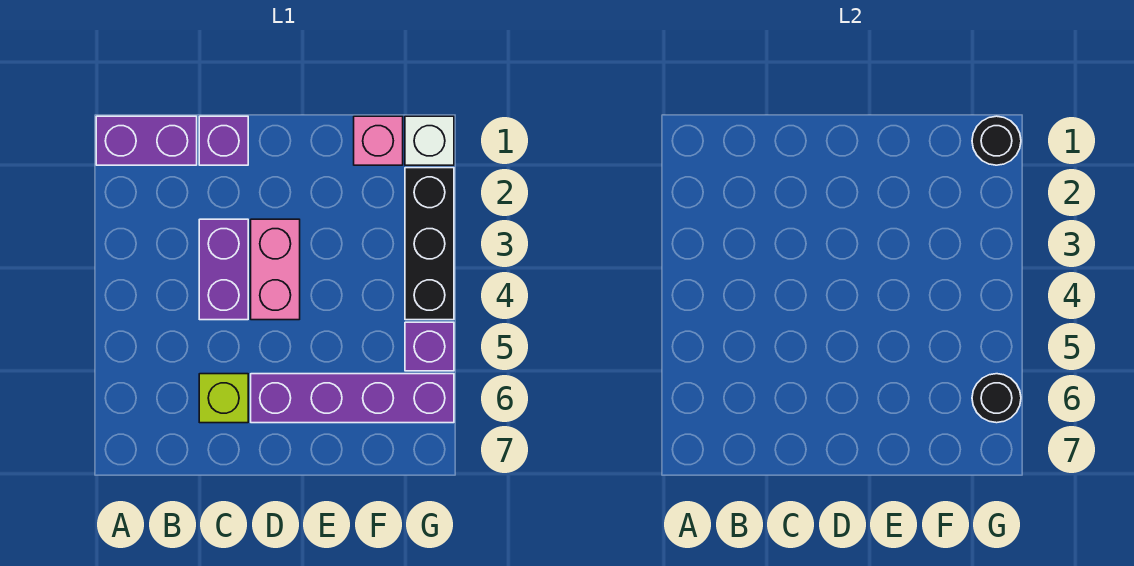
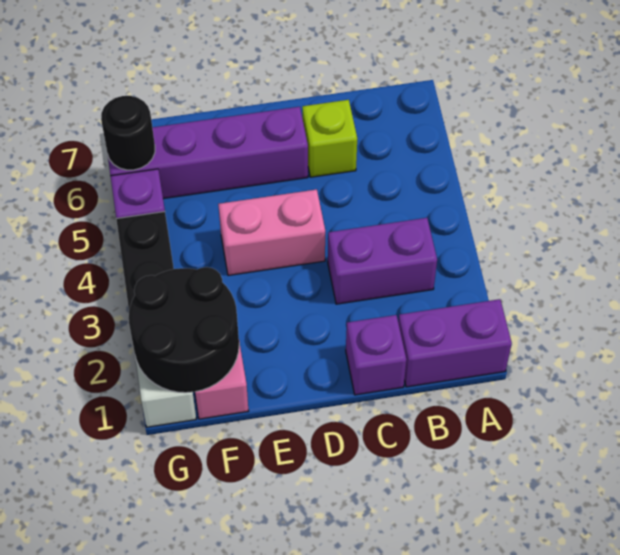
purple brick C3:C4 level 1 -> purple brick B3:C3 level 1
pink brick D3:D4 level 1 -> pink brick D4:E4 level 1
black round brick G1 level 2 -> black round brick F1:G2 level 2

